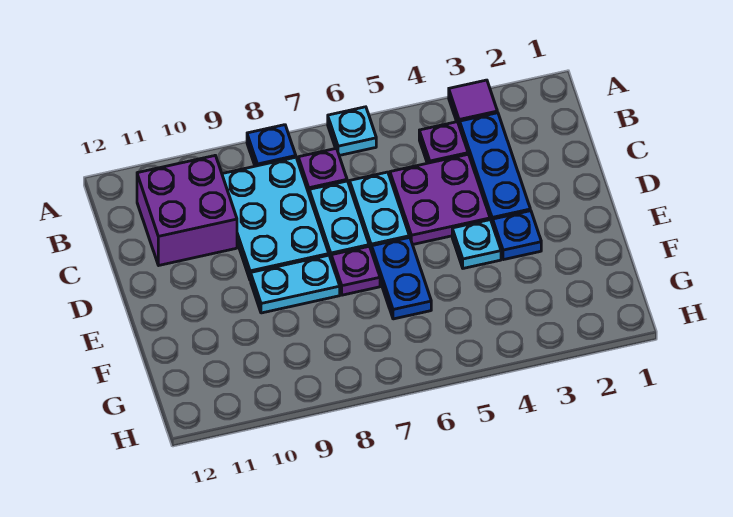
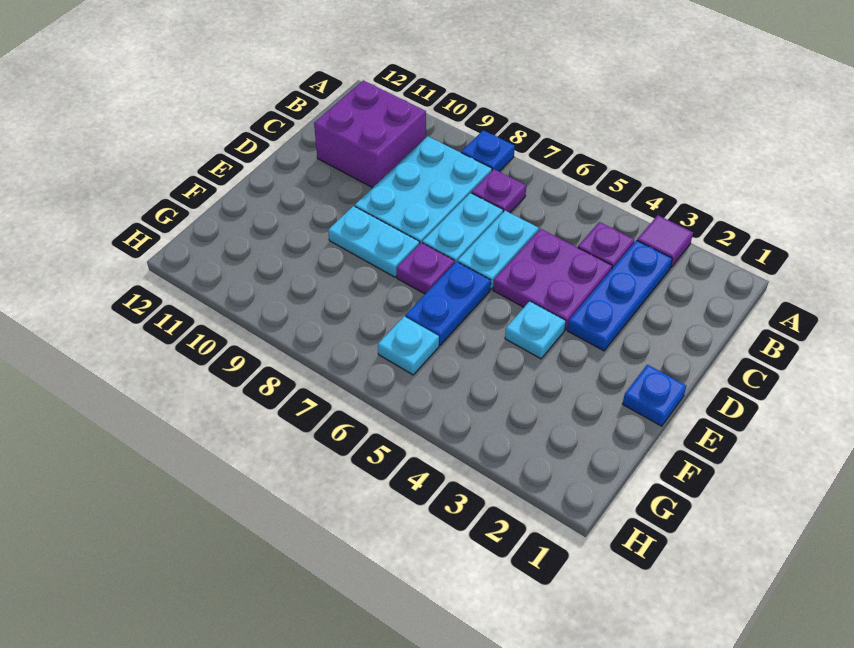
cyan plate A6 level 1 -> cyan plate G6 level 1
blue plate E3 level 1 -> blue plate E1 level 1

